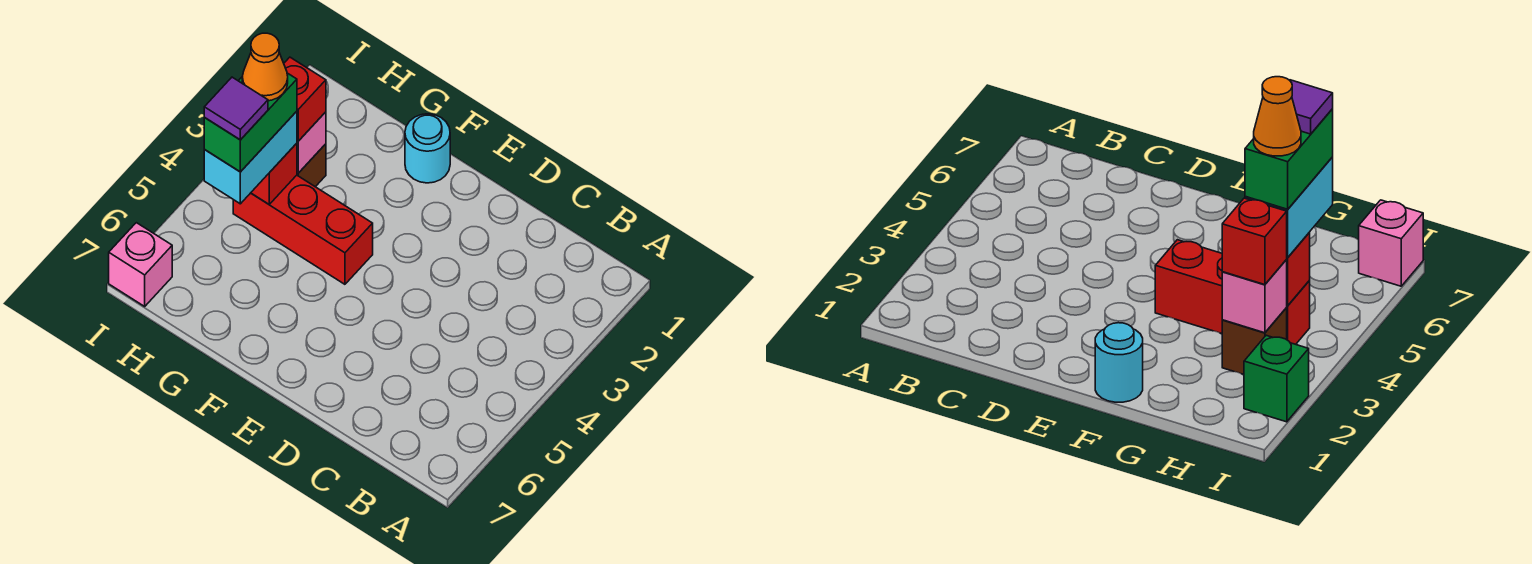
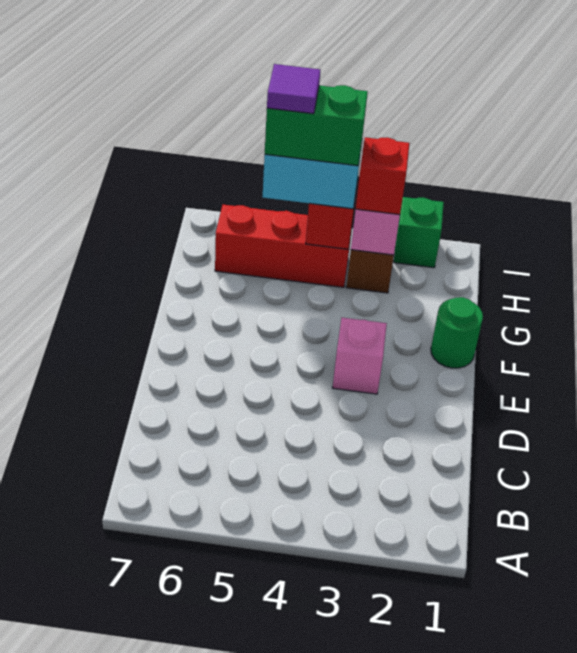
cyan round brick F1 level 1 -> green round brick F1 level 1
red brick F4:H4 level 1 -> red brick H4:H6 level 1
orange cone H4 level 5 -> none
pink brick I7 level 1 -> pink brick E3 level 1

